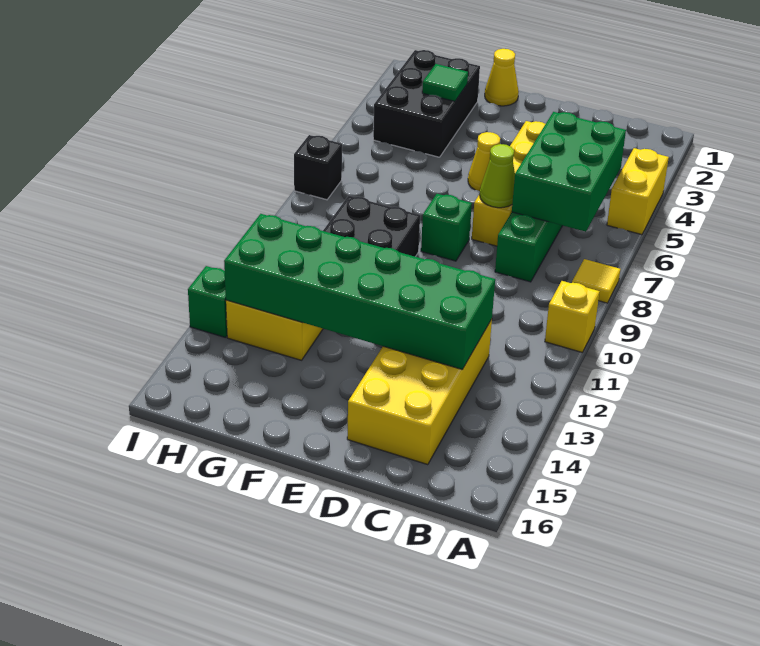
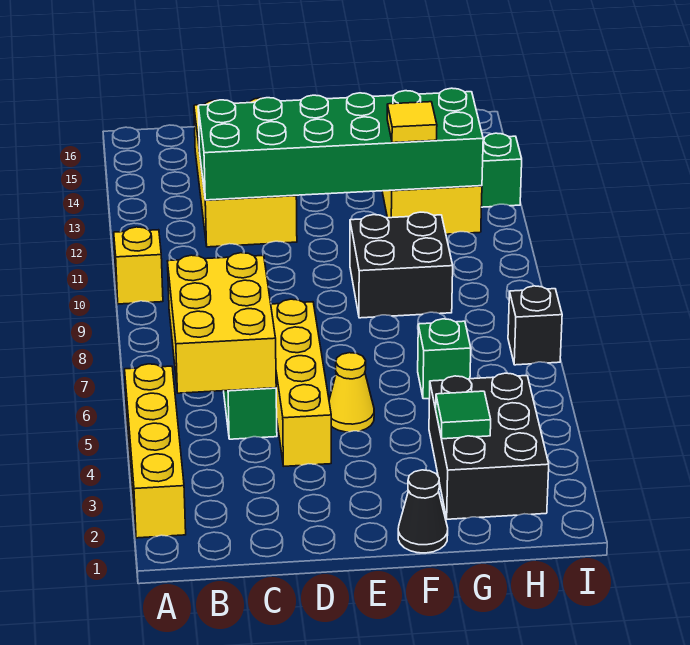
yellow brick A4:A5 level 1 -> yellow brick A2:A5 level 1
yellow tile A8 level 1 -> yellow tile G12 level 3
green brick B5:C7 level 2 -> yellow brick B5:C7 level 2
lime cone D7 level 2 -> none
green brick E8 level 1 -> green brick G6 level 1
yellow cone F1 level 1 -> black cone F1 level 1

